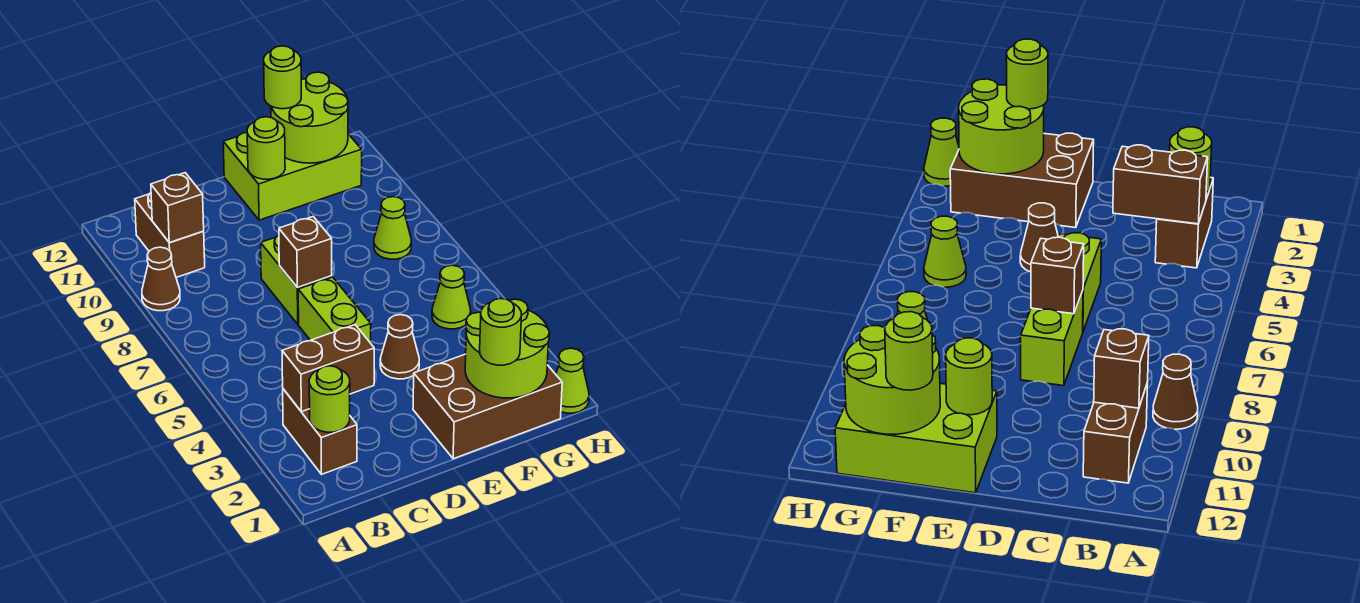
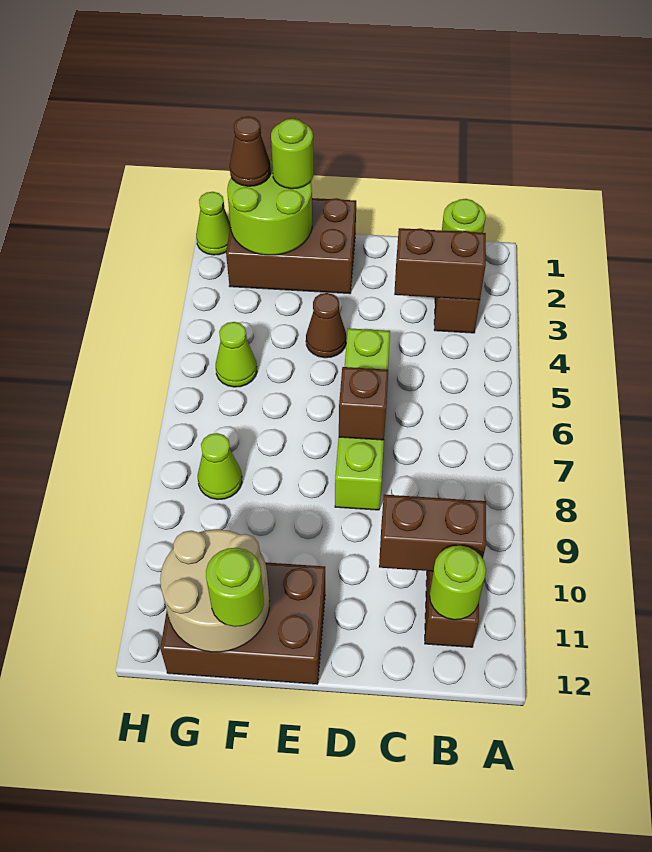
brown cone A9 level 1 -> brown cone G1 level 3
brown brick B10 level 2 -> brown brick B10:C10 level 2
lime brick E11:G12 level 1 -> brown brick E11:G12 level 1
lime round brick E11 level 2 -> lime round brick B11 level 2
lime round brick F11:G12 level 2 -> tan round brick F11:G12 level 2

